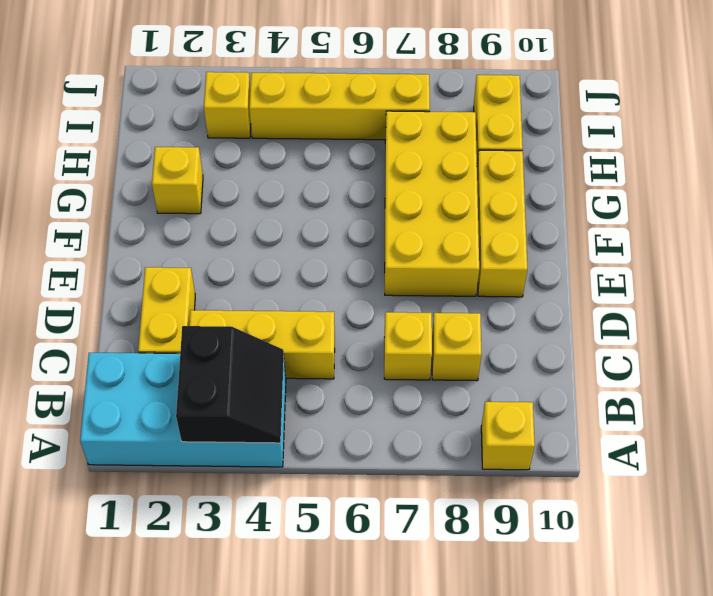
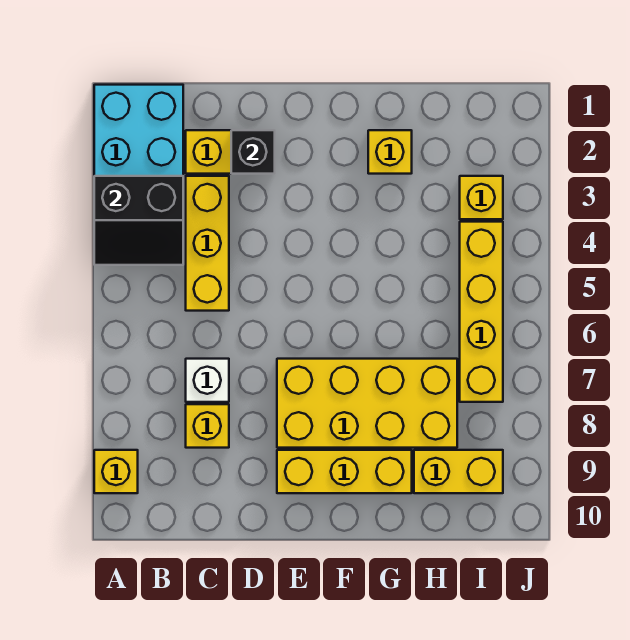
yellow brick C7 level 1 -> white brick C7 level 1
none -> black brick D2 level 2

